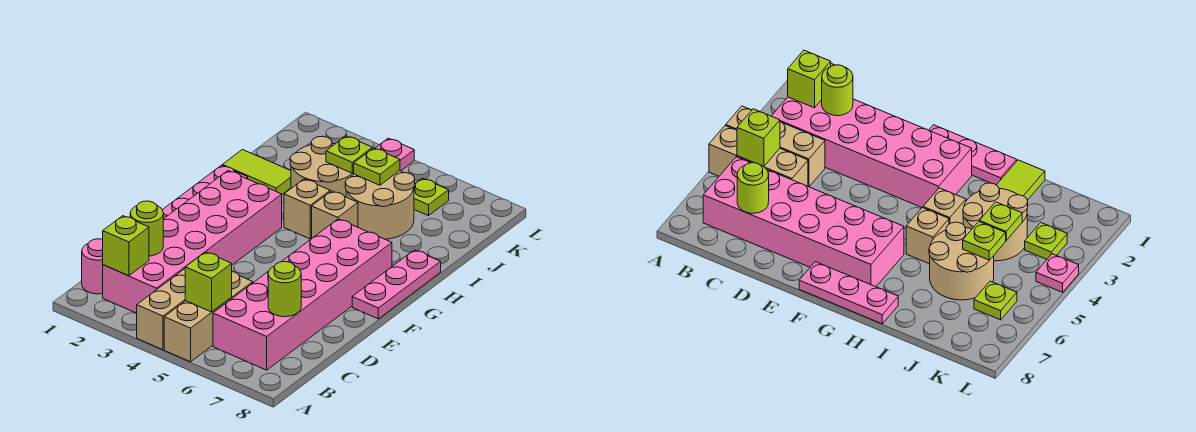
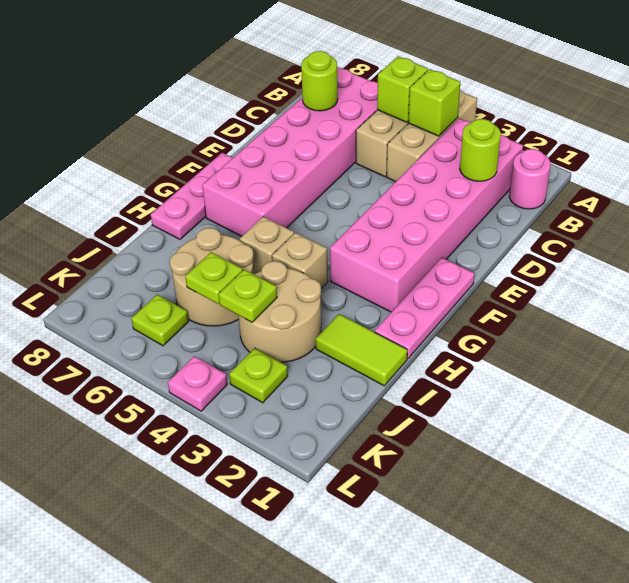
lime brick B2 level 2 -> lime brick B4 level 2

